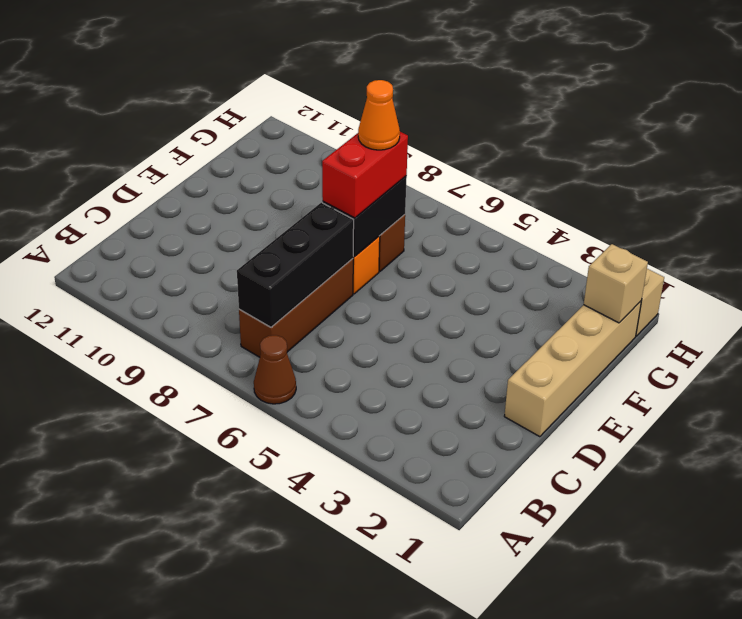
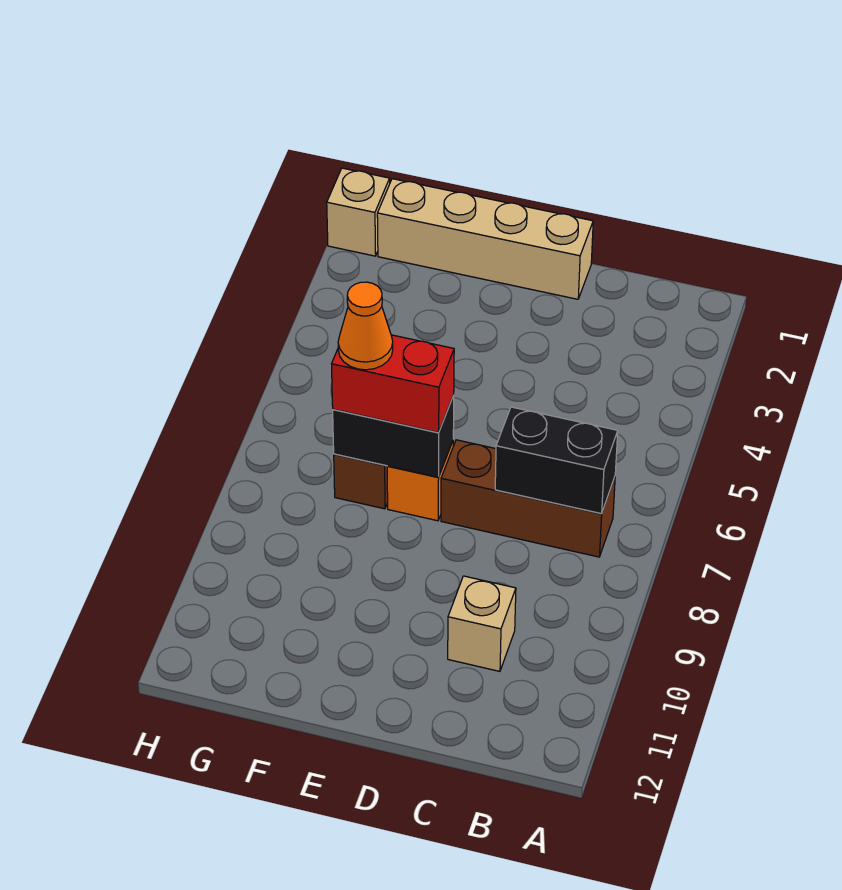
brown cone A6 level 1 -> none
black brick B7:D7 level 2 -> black brick B7:C7 level 2
tan brick G1 level 2 -> tan brick C10 level 1

